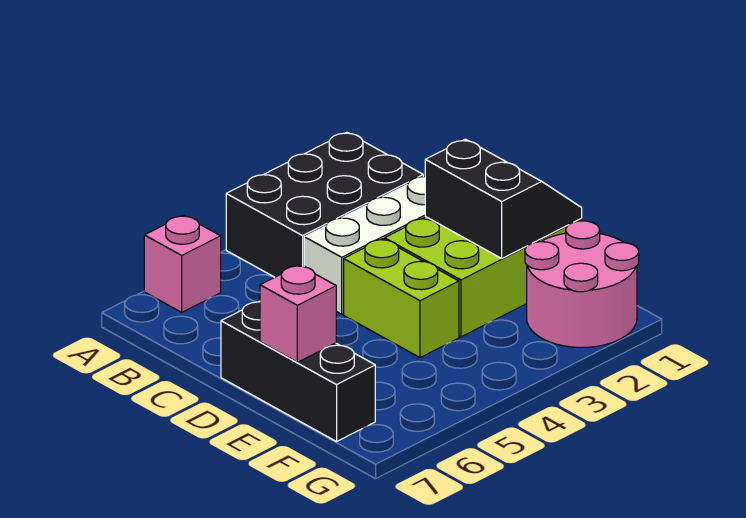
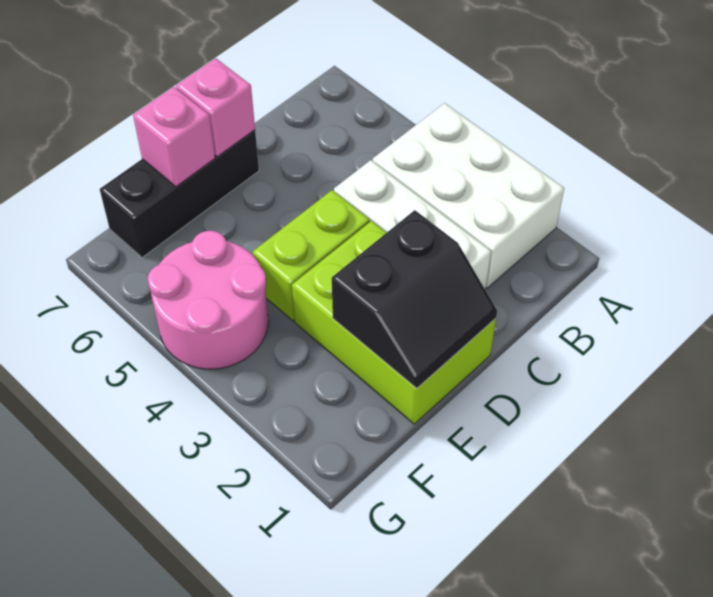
black brick A2:B4 level 1 -> white brick A2:B4 level 1
pink brick A6 level 1 -> pink brick D7 level 2
pink round brick F1:G2 level 1 -> pink round brick F4:G5 level 1

